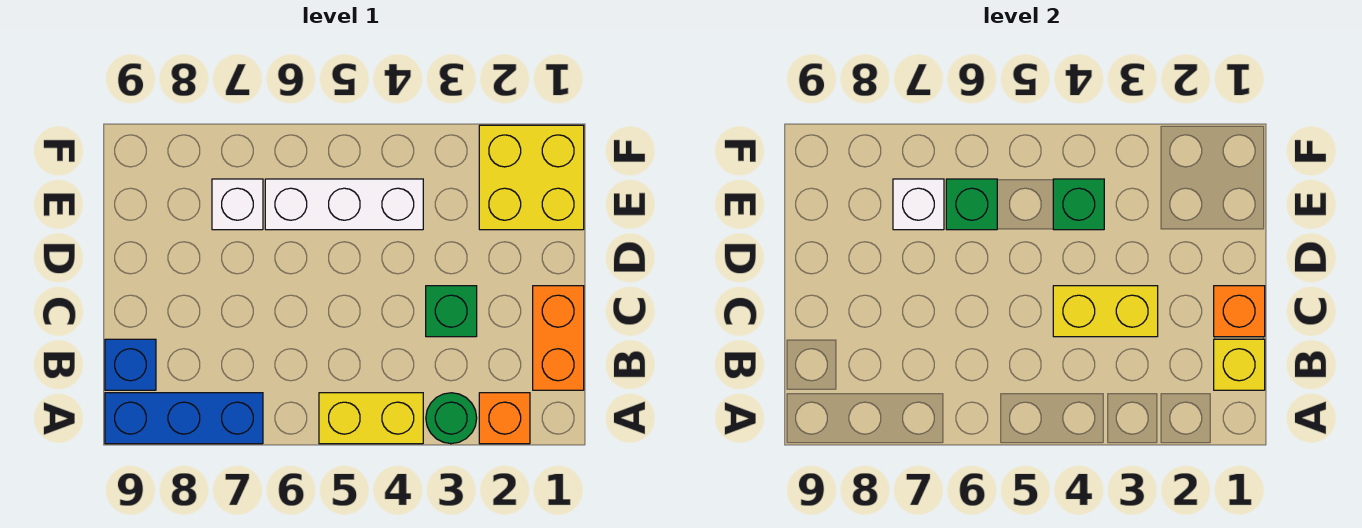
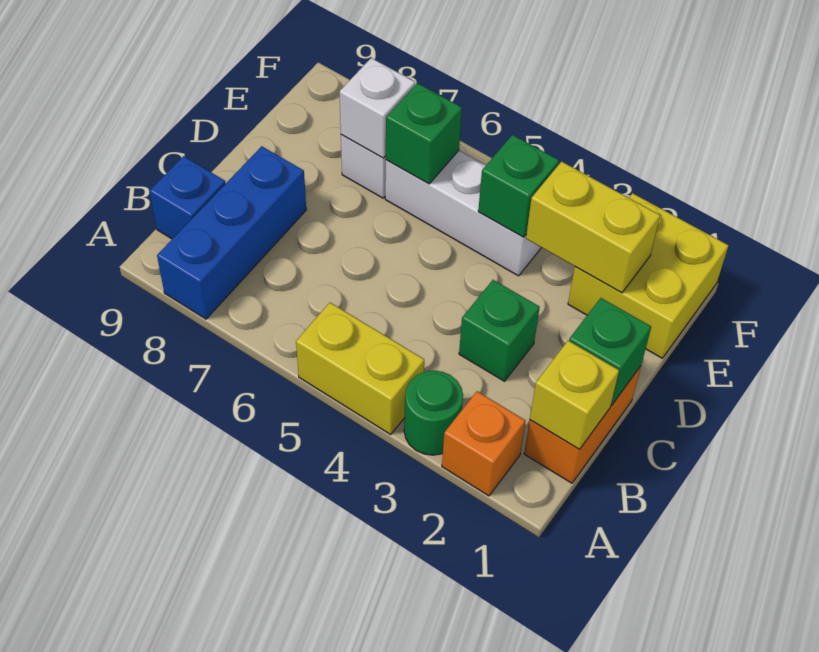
blue brick A7:A9 level 1 -> blue brick A8:C8 level 1
orange brick C1 level 2 -> green brick C1 level 2
yellow brick C3:C4 level 2 -> yellow brick E2:E3 level 2

